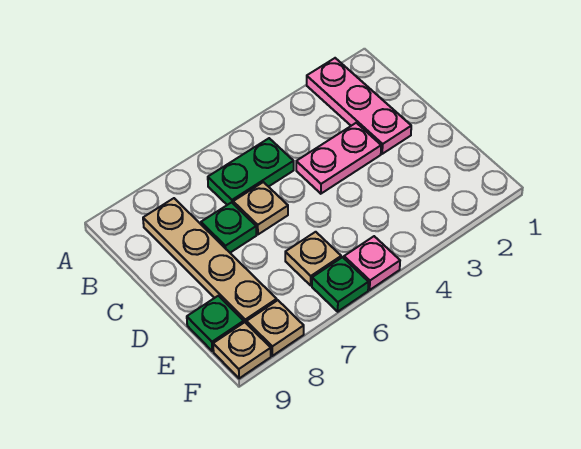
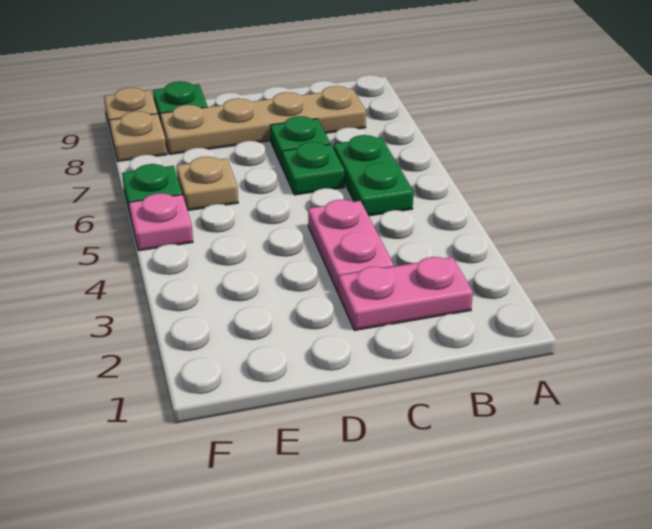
pink plate A2:C2 level 1 -> pink plate B2:C2 level 1
tan plate C6 level 1 -> green plate C6 level 1

